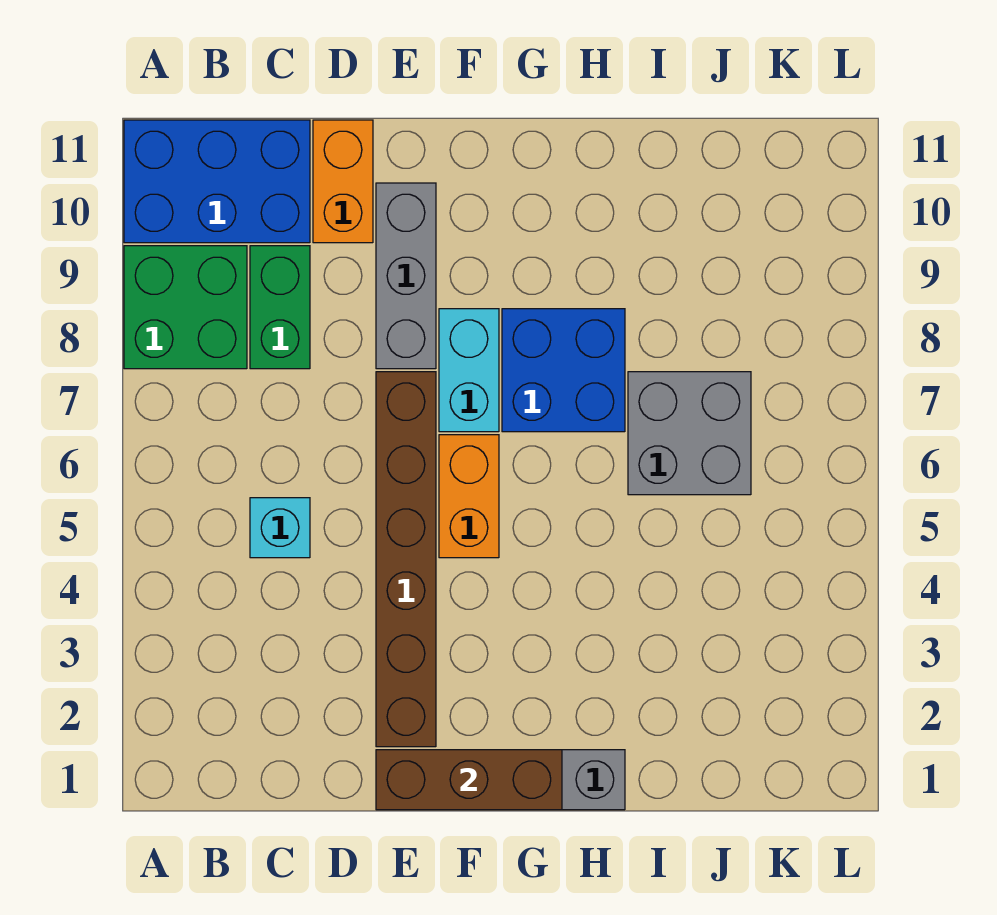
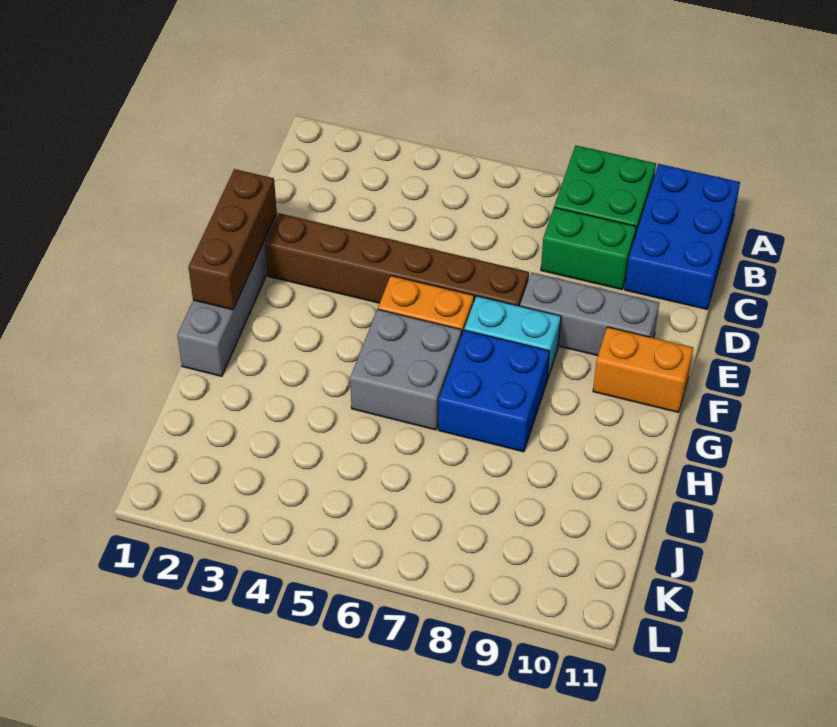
cyan brick C5 level 1 -> none
orange brick D10:D11 level 1 -> orange brick F10:F11 level 1
grey brick I6:J7 level 1 -> grey brick G5:H6 level 1

